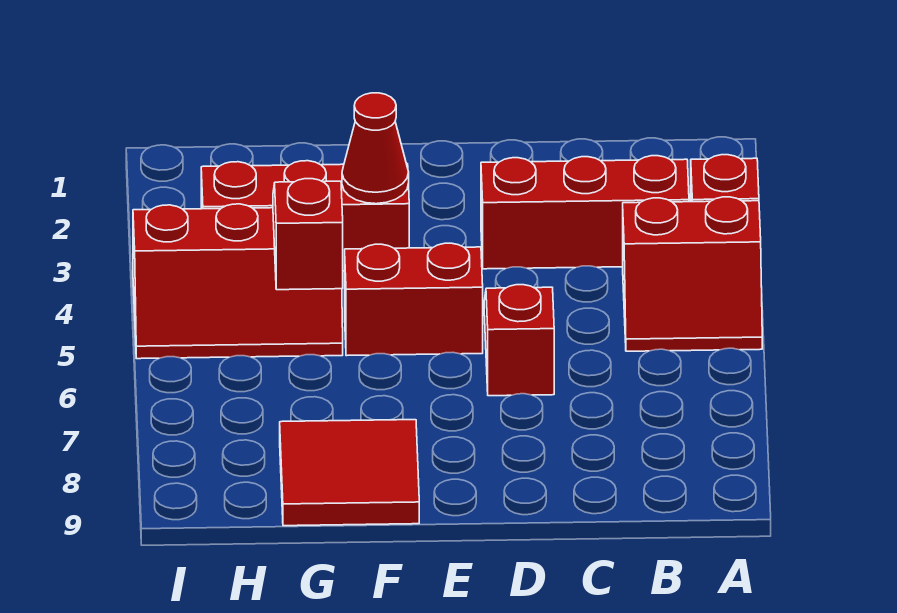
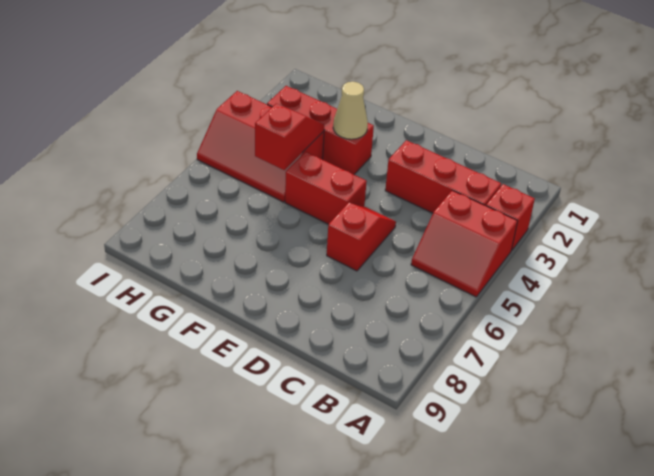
red cone F3 level 2 -> tan cone F3 level 2
red tile F8:G9 level 1 -> none

